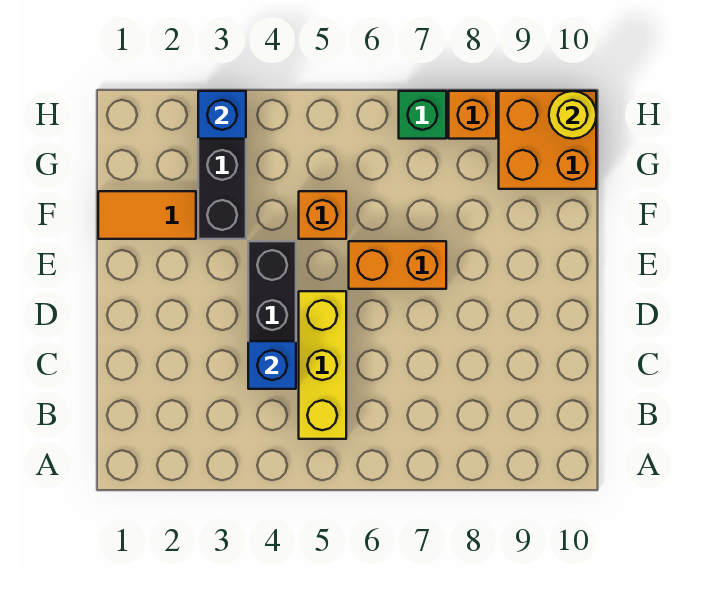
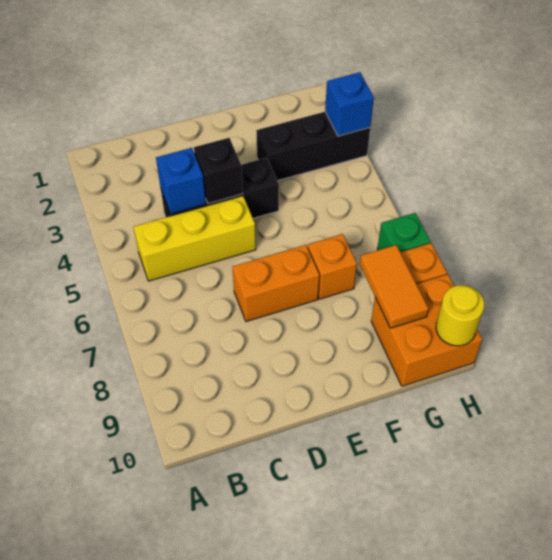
none -> black brick D4 level 2
orange brick E6:E7 level 1 -> orange brick D7:E7 level 1
orange tile F1:F2 level 1 -> orange tile G8:G9 level 2
orange brick F5 level 1 -> orange brick F7 level 1

